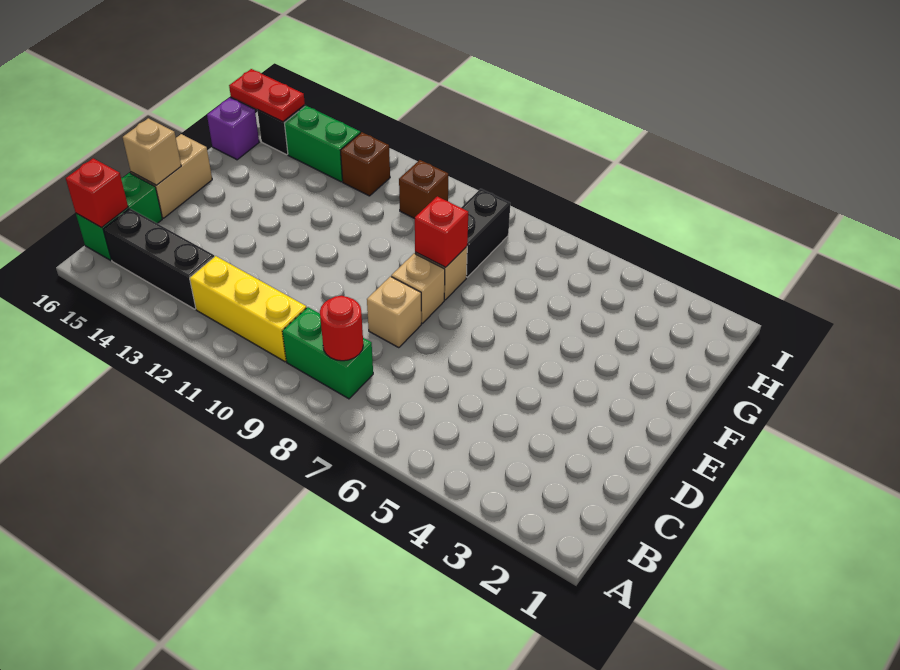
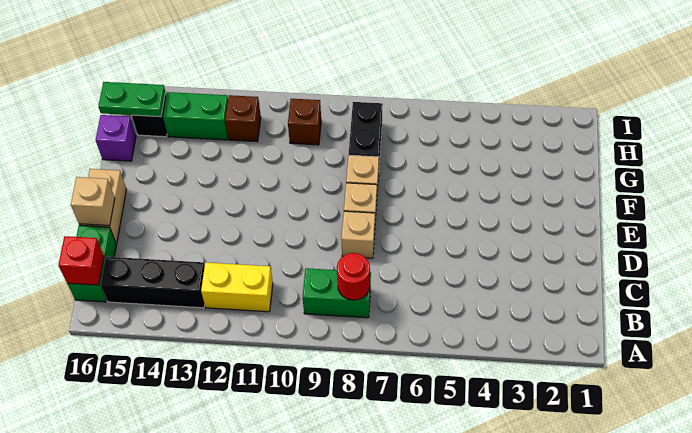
yellow brick B10:B12 level 1 -> yellow brick B11:B12 level 1
red brick F8 level 2 -> none
red plate H15:H16 level 2 -> green plate H15:H16 level 2

